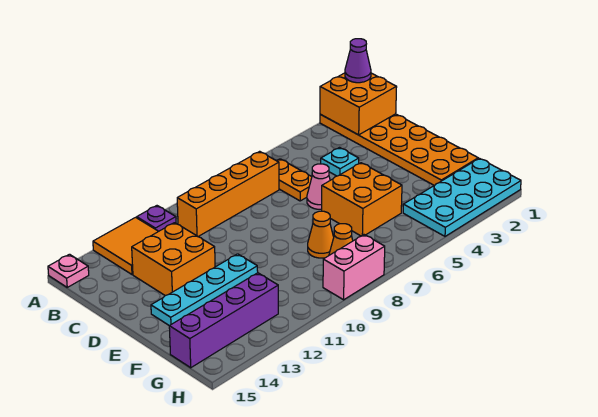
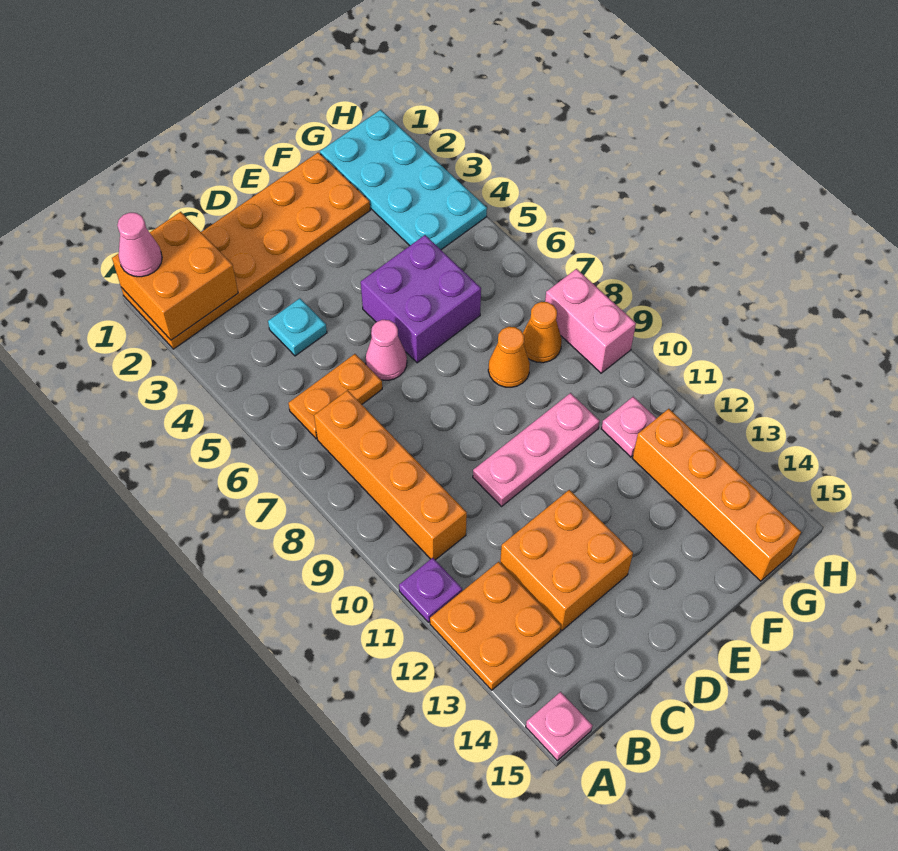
purple cone A1 level 3 -> pink cone A1 level 3
orange tile A12:B13 level 1 -> orange plate A12:B13 level 1
none -> pink plate D10:F10 level 1
orange brick E5:F6 level 1 -> purple brick E5:F6 level 1
cyan plate E11:E14 level 1 -> none
none -> pink plate G11 level 1
purple brick G12:G15 level 1 -> orange brick G12:G15 level 1

